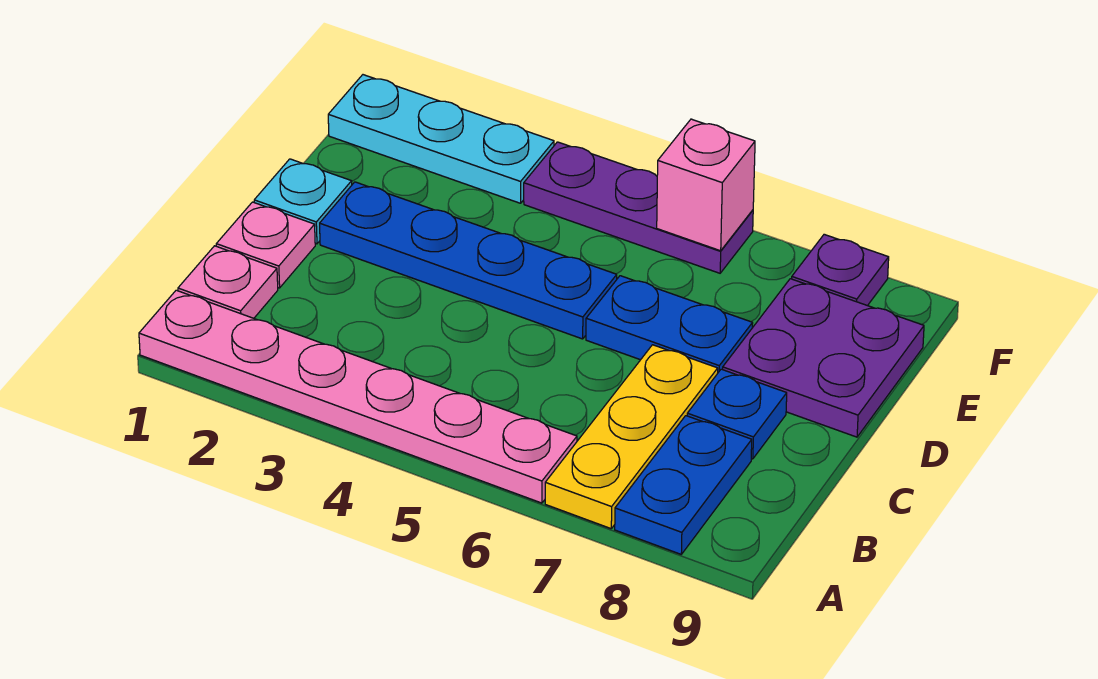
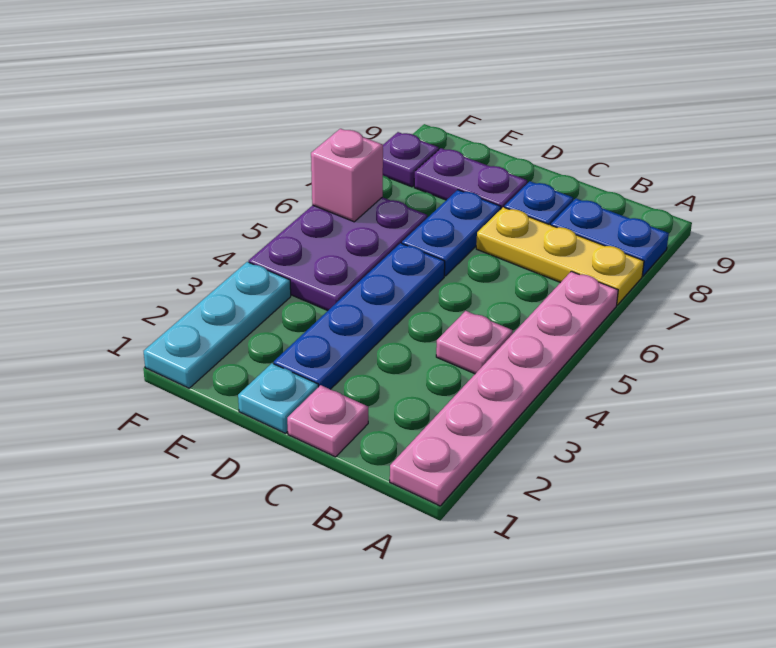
pink plate B1 level 1 -> pink plate B4 level 1
purple plate D8:E9 level 1 -> purple plate D8:E8 level 1
purple plate F4:F6 level 1 -> purple plate E4:F6 level 1

